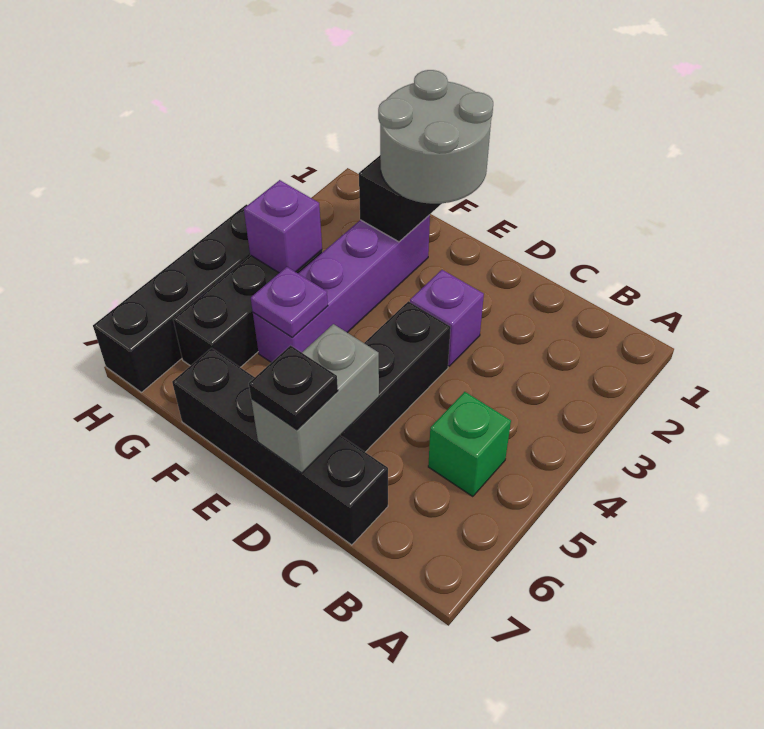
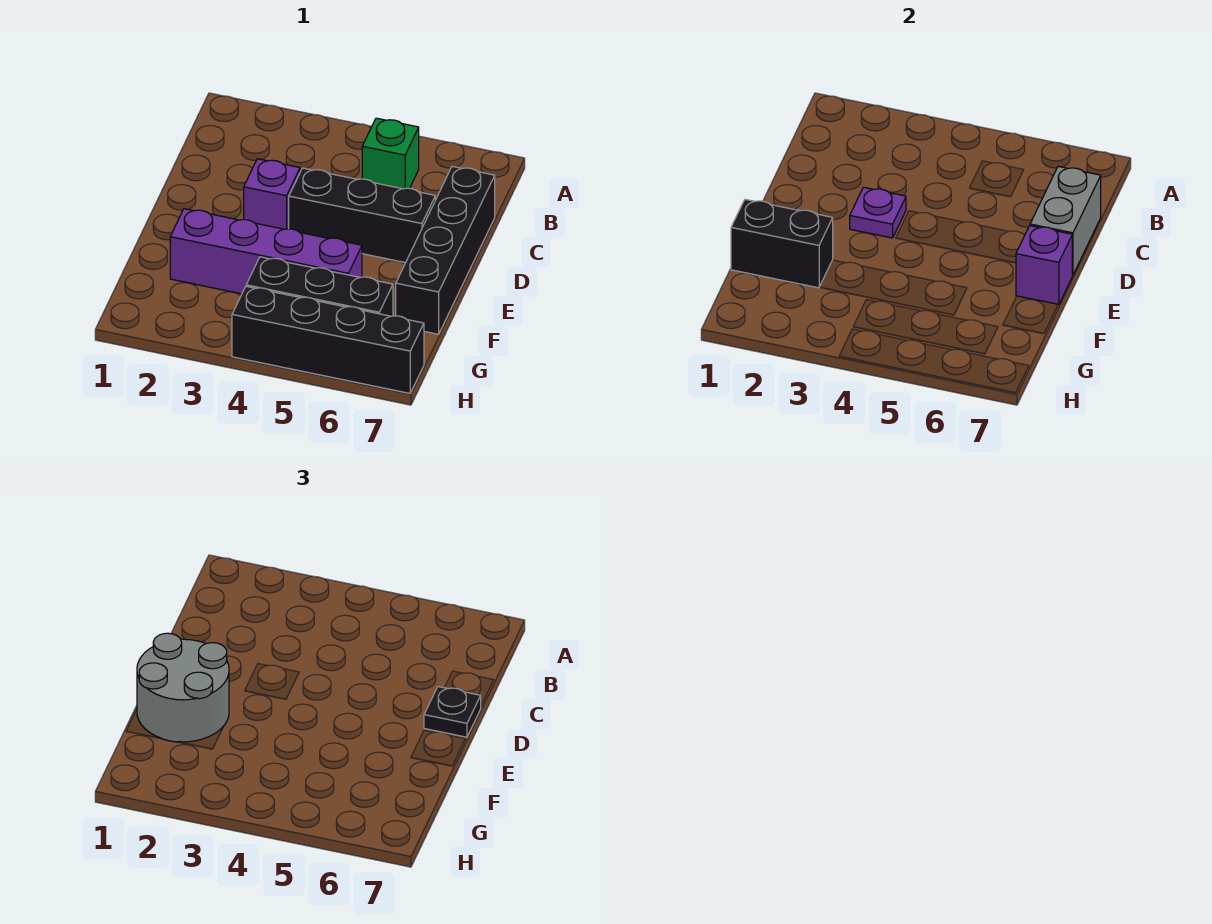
grey brick D6:D7 level 2 -> grey brick C7:D7 level 2
purple plate F5 level 2 -> purple plate D3 level 2
purple brick G4 level 2 -> purple brick E7 level 2

